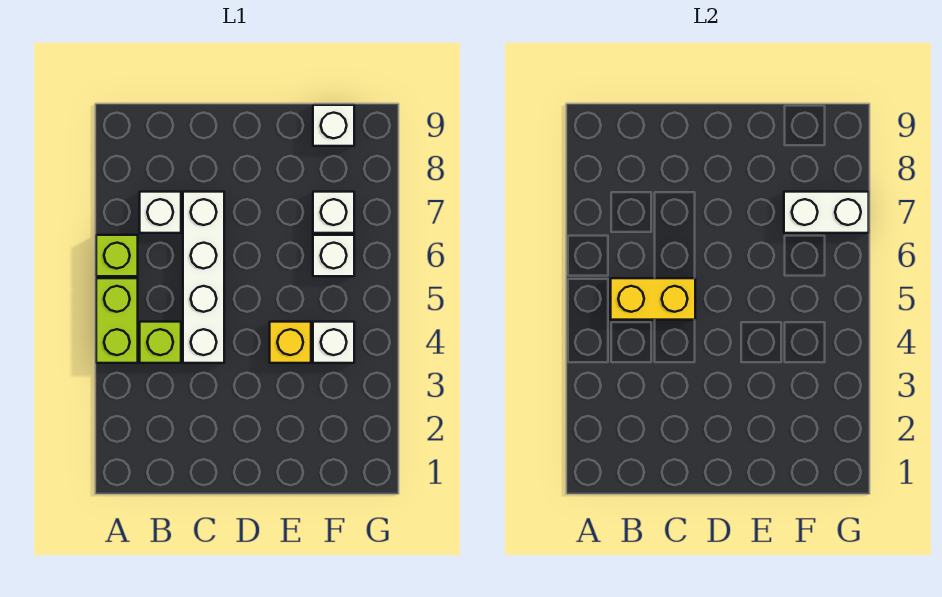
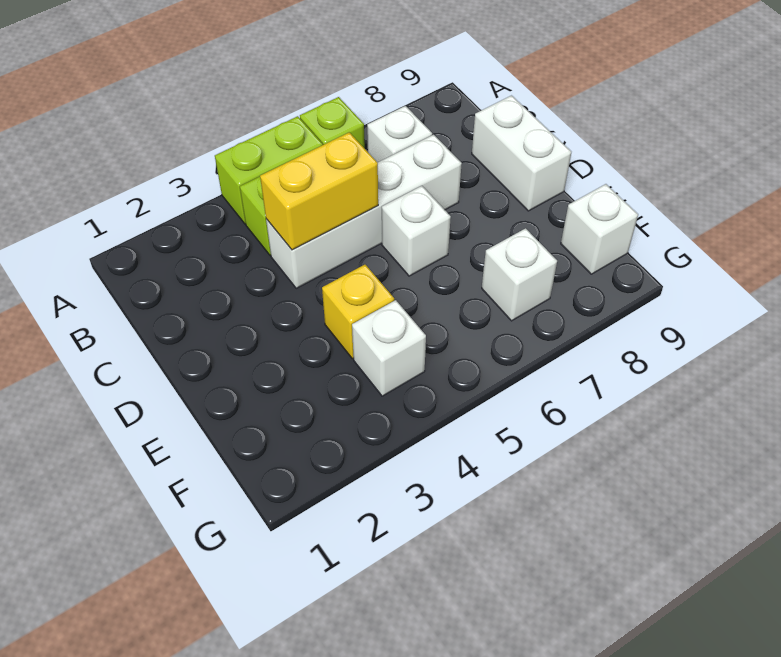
yellow brick B5:C5 level 2 -> yellow brick C4:C5 level 2
white brick F6 level 1 -> white brick D6 level 1
white brick F7:G7 level 2 -> white brick C9:D9 level 1

